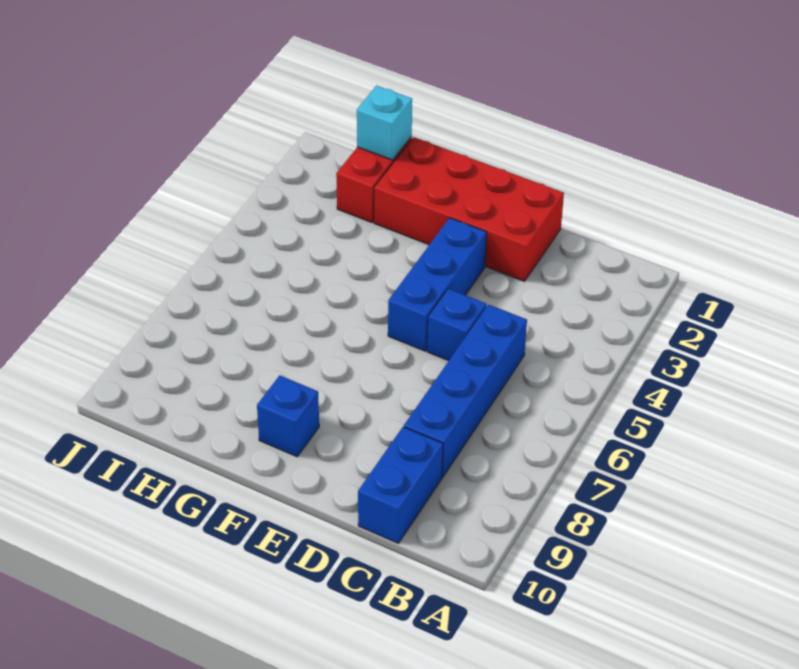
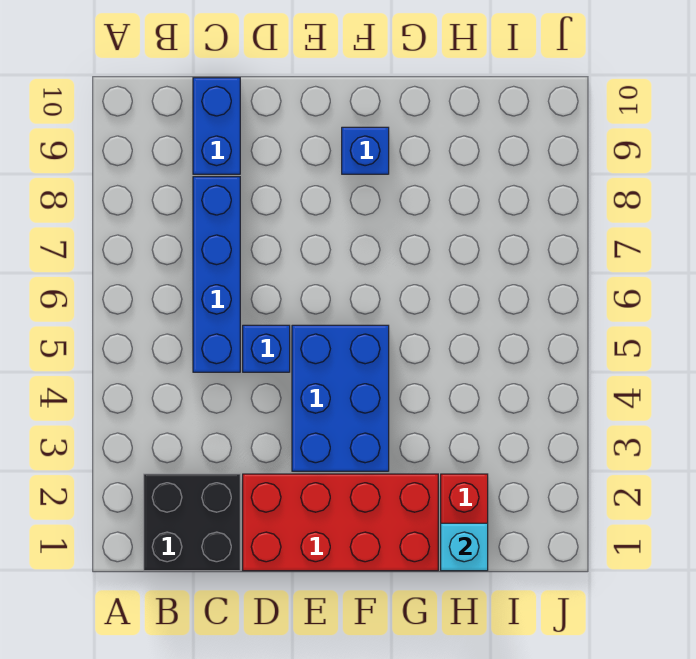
none -> black brick B1:C2 level 1
blue brick E3:E5 level 1 -> blue brick E3:F5 level 1

